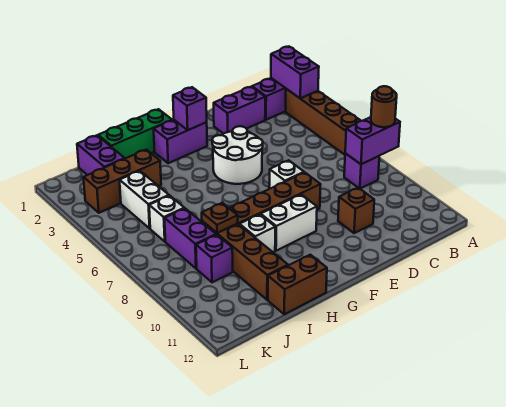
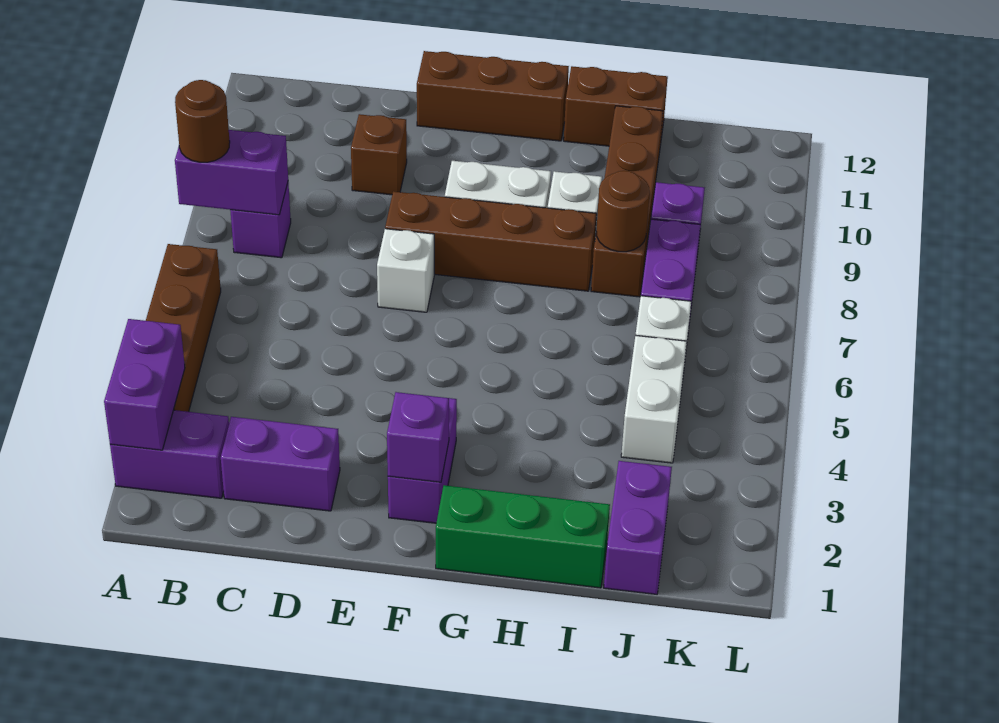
white round brick E4:F5 level 1 -> none
purple brick F2:G2 level 1 -> purple brick F2:F3 level 1
brown brick I3:K3 level 1 -> brown brick E12:G12 level 1
brown plate I8 level 2 -> brown round brick I8 level 2

